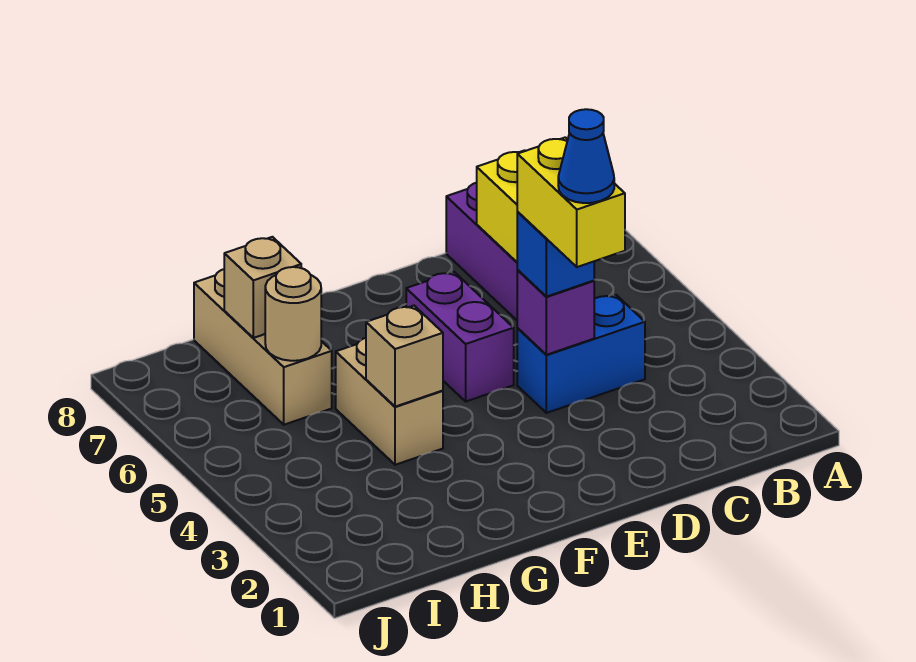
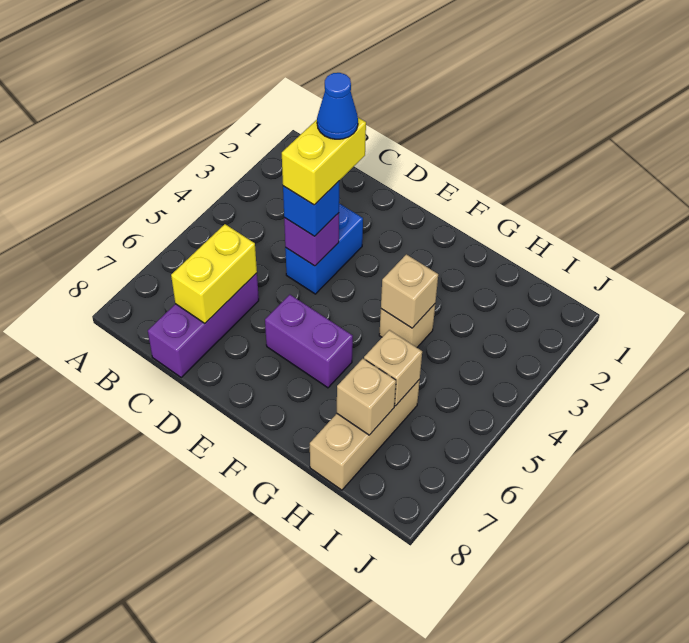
blue brick C4:D4 level 1 -> blue brick D3:D4 level 1
purple brick E5:E6 level 1 -> purple brick E6:F6 level 1
tan brick G4:G5 level 1 -> tan brick G4 level 1
tan round brick H6 level 2 -> tan brick H6 level 2

